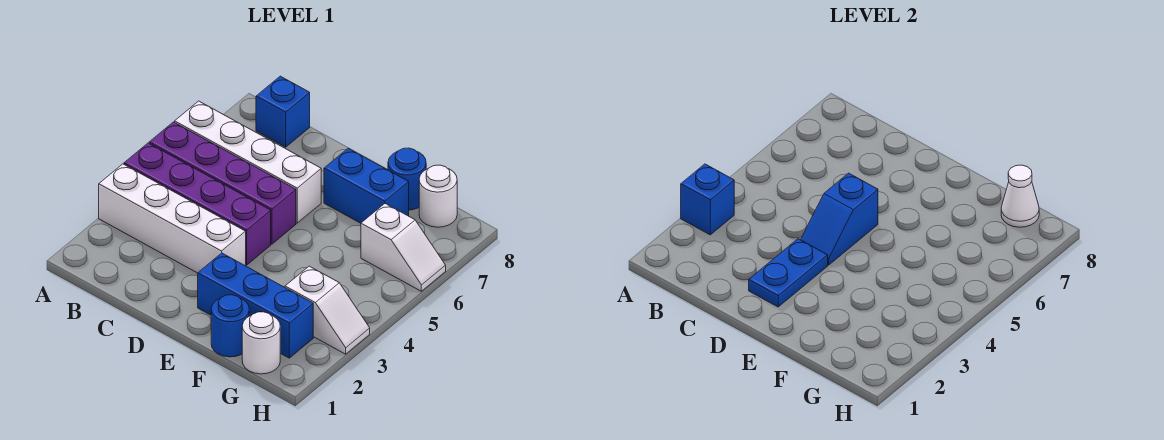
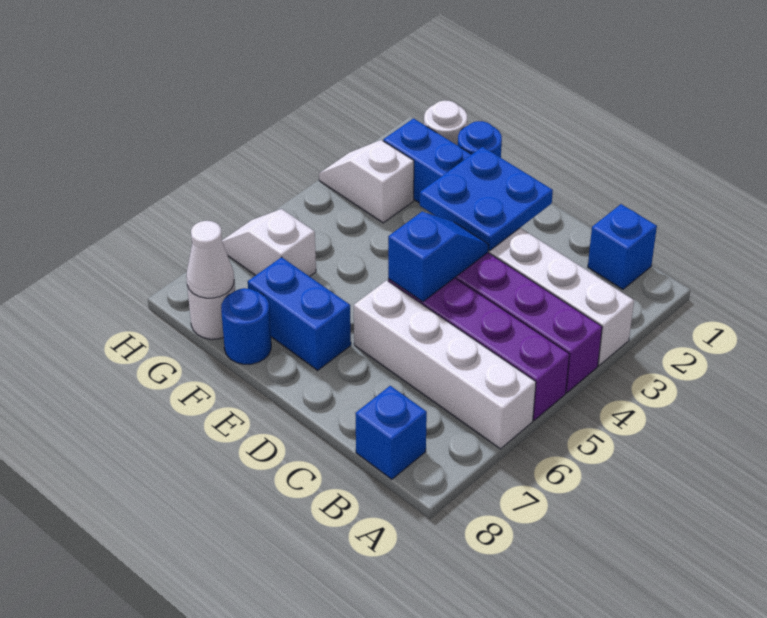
blue brick A3 level 2 -> blue brick B1 level 1
blue plate D2:D3 level 2 -> blue plate D2:E3 level 2

